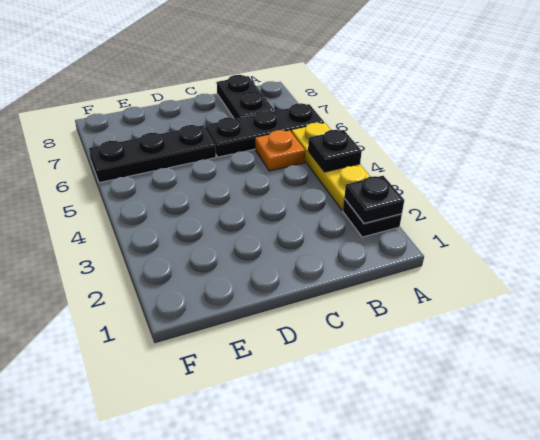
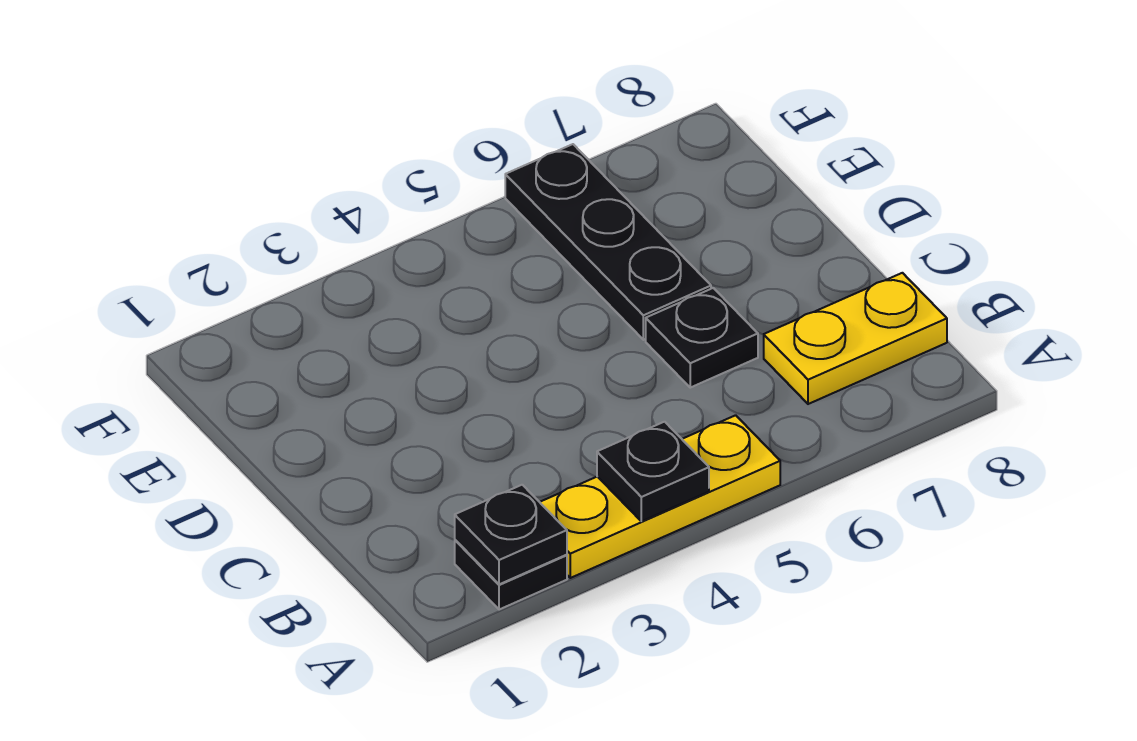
black plate A6:C6 level 1 -> black plate C6 level 1
orange plate B5 level 1 -> none
black plate B7:B8 level 1 -> yellow plate B7:B8 level 1

